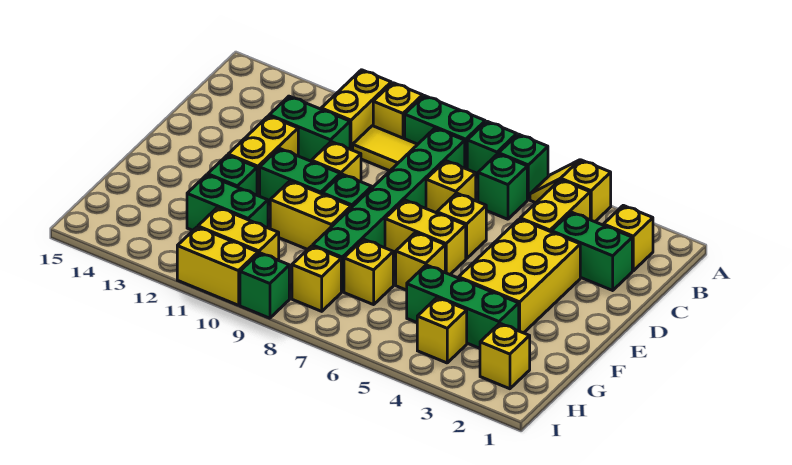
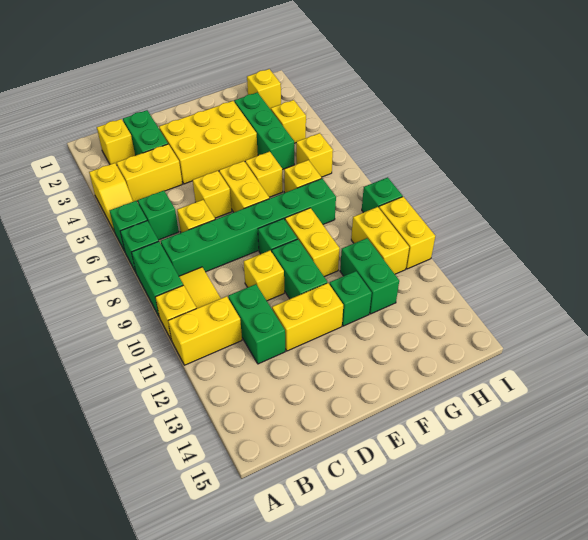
yellow brick H8 level 1 -> yellow brick H6 level 1

